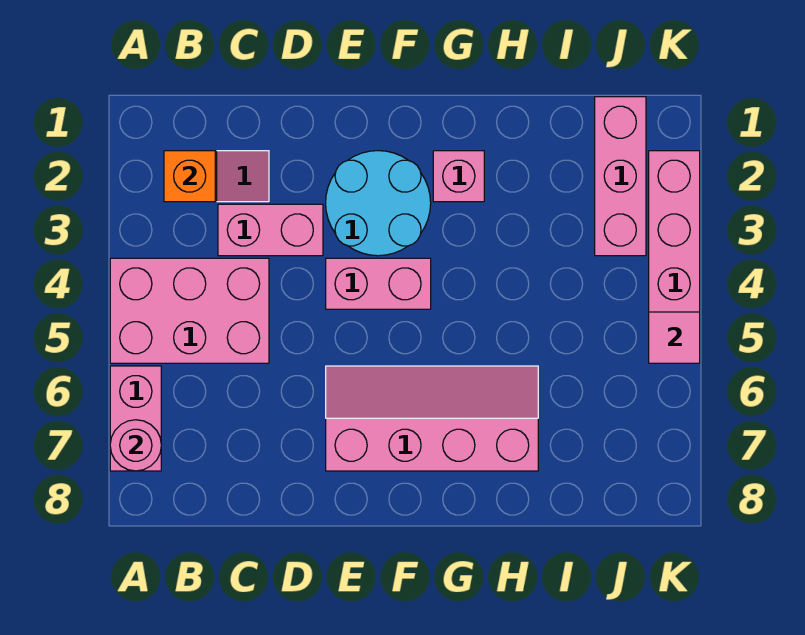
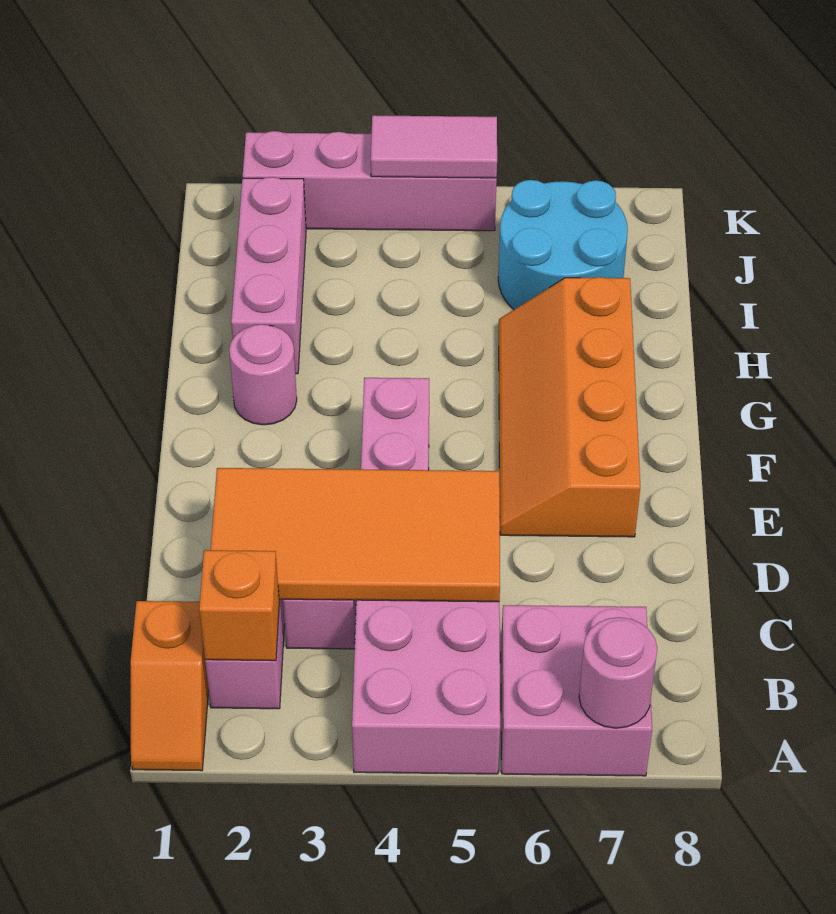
none -> orange slope A1:B1 level 1 top B
pink brick A6:A7 level 1 -> pink brick A6:B7 level 1
none -> orange tile C2:D5 level 2
cyan round brick E2:F3 level 1 -> cyan round brick I6:J7 level 1
pink slope E6:H7 level 1 top 7 -> orange slope E6:H7 level 1 top 7
pink brick G2 level 1 -> pink round brick G2 level 1
pink brick J1:J3 level 1 -> pink brick H2:J2 level 1
pink tile K5 level 2 -> pink tile K4:K5 level 2

